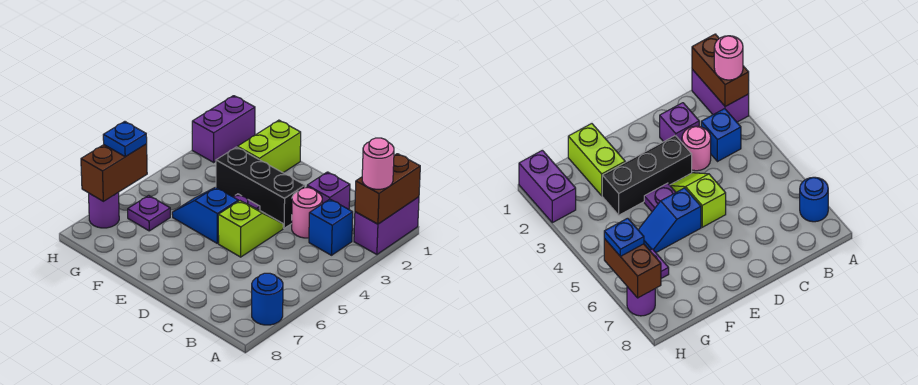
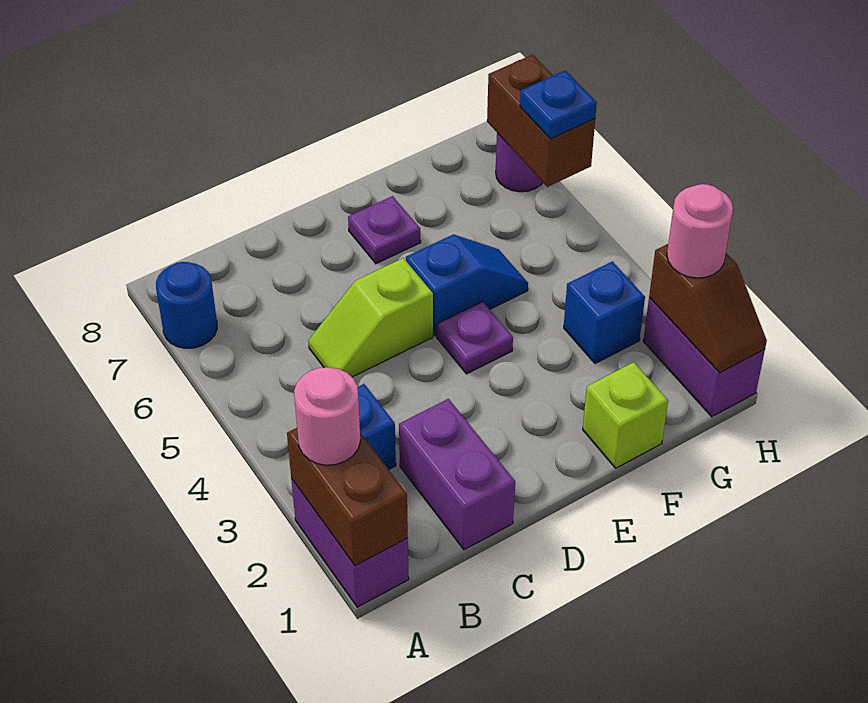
purple brick C2 level 1 -> purple brick C1:C2 level 1
pink round brick C3 level 1 -> pink round brick H2 level 3
black brick D3:F3 level 1 -> none
lime slope D4:D5 level 1 top 5 -> lime slope C5:D5 level 1 top D
lime brick F1:F2 level 1 -> lime brick F1 level 1
none -> blue brick G3 level 1
purple plate G6 level 1 -> purple plate E7 level 1
none -> brown slope H1:H2 level 2 top 2

